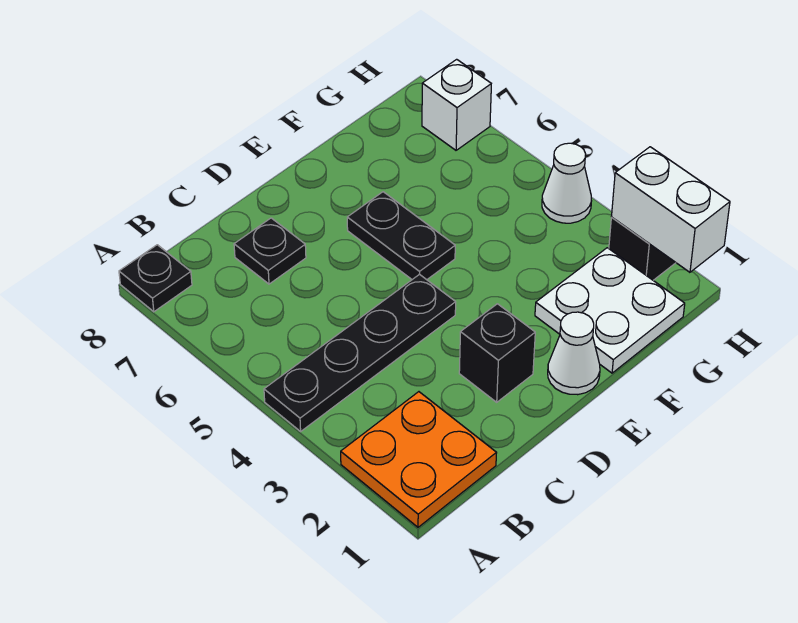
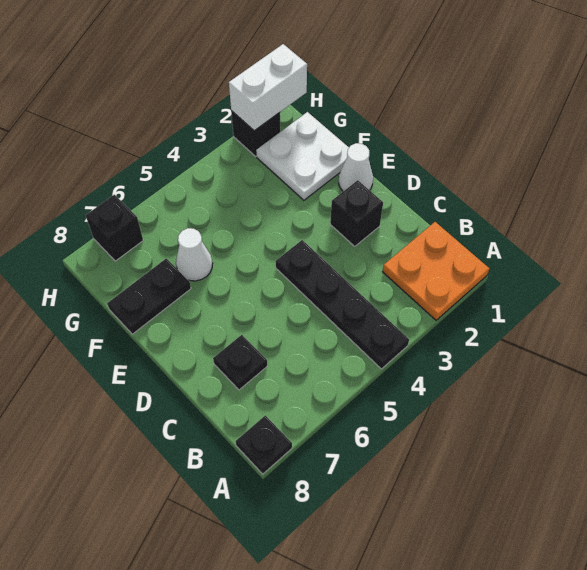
black plate E5:E6 level 1 -> black plate F7:F8 level 1
white cone H4 level 1 -> white cone F6 level 1
white brick H7 level 1 -> black brick H7 level 1

